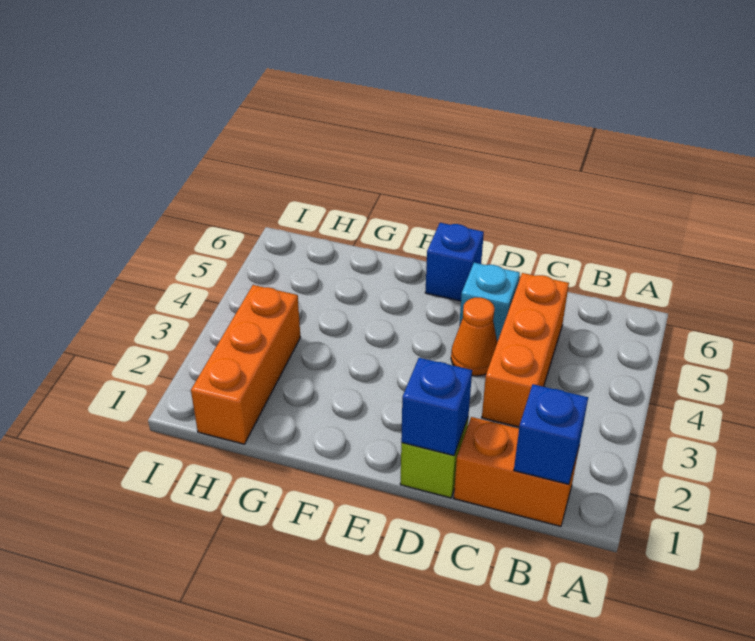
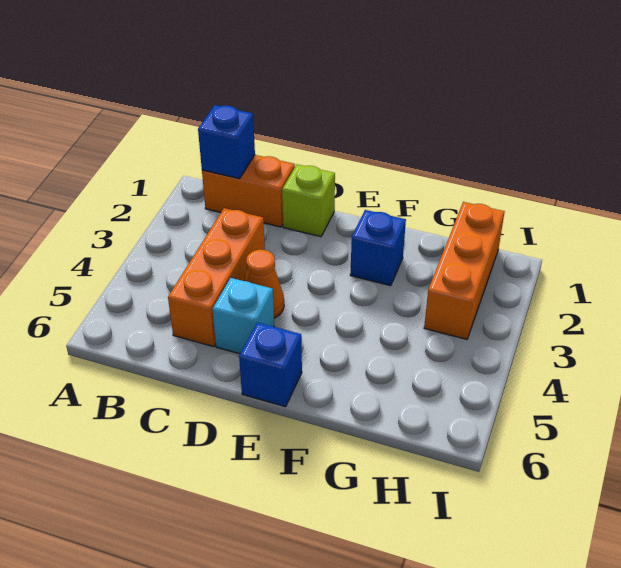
blue brick D1 level 2 -> blue brick F2 level 1

